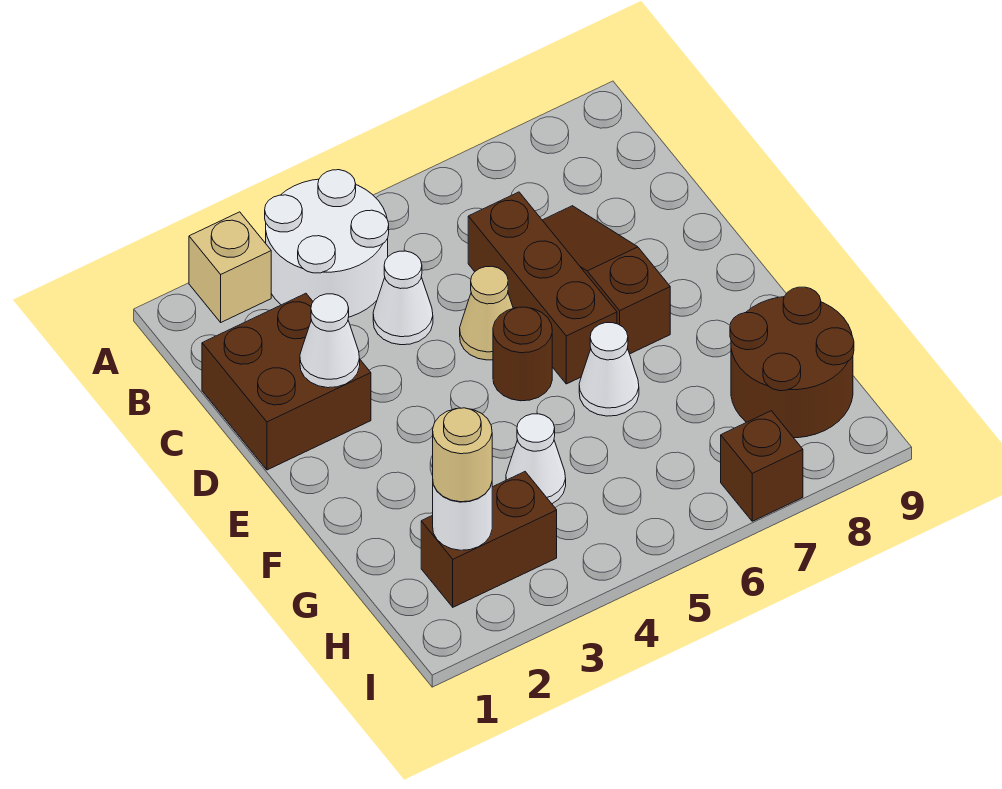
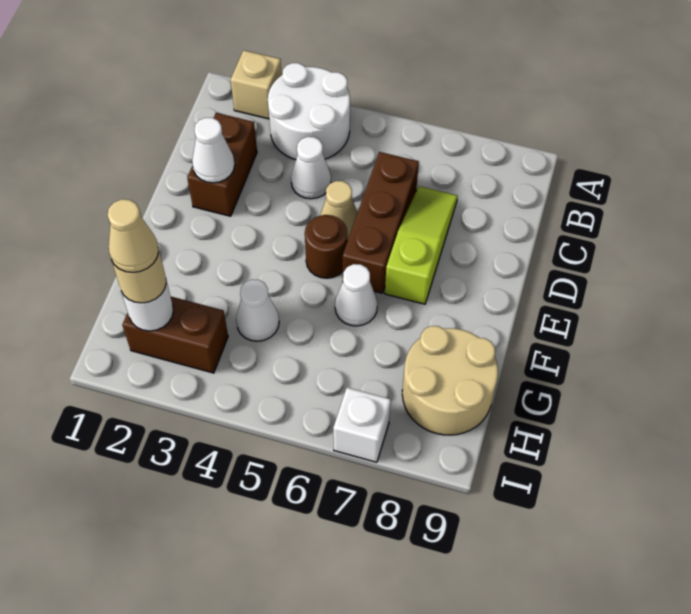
brown brick C1:D2 level 1 -> brown brick C2:D2 level 1
brown slope C7:E7 level 1 top E -> lime slope C7:E7 level 1 top E
brown round brick G8:H9 level 1 -> tan round brick G8:H9 level 1
none -> tan cone H2 level 4
brown brick I7 level 1 -> white brick I7 level 1

